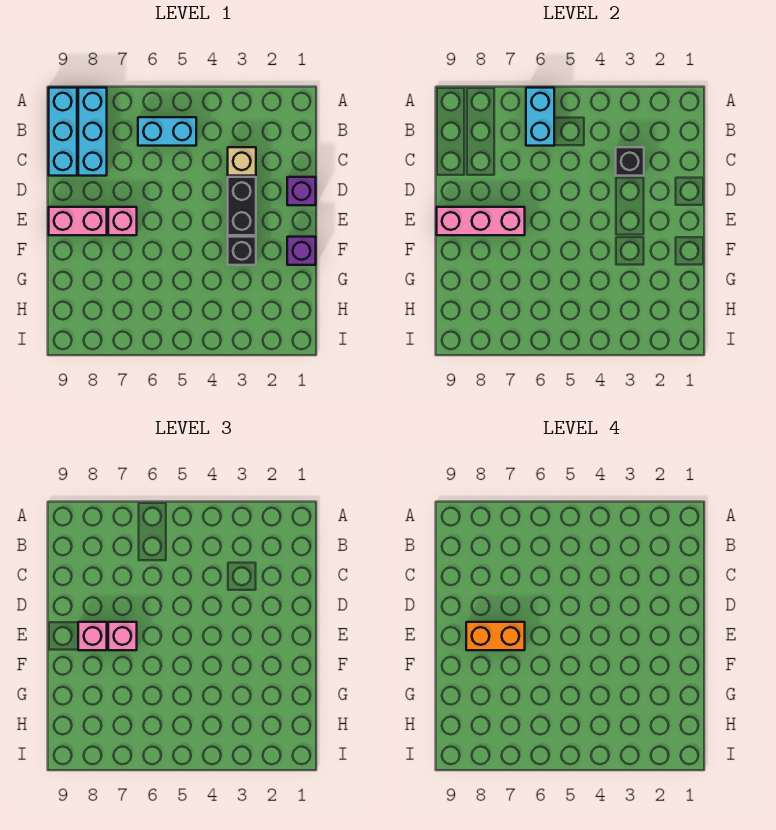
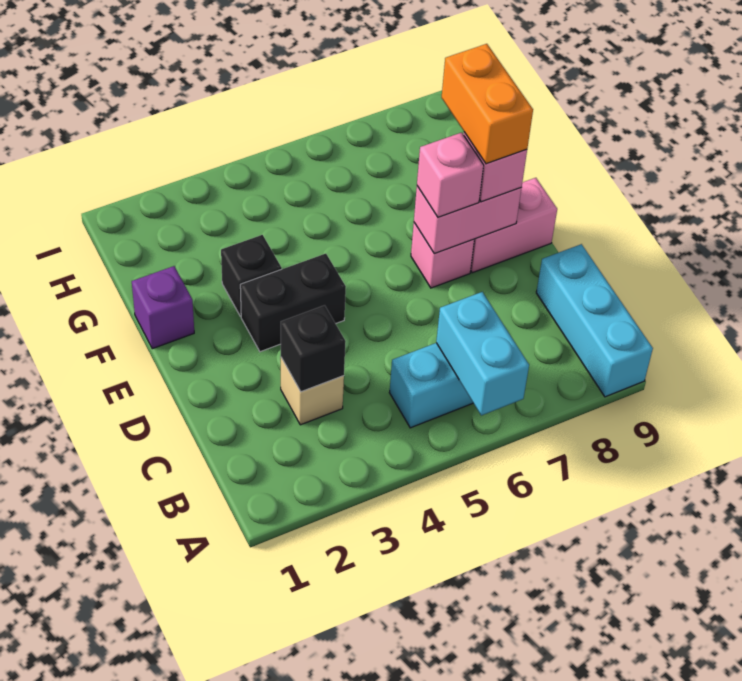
cyan brick A8:C8 level 1 -> none
purple brick D1 level 1 -> none
black brick D3:E3 level 1 -> black brick E3:E4 level 1
pink brick E7:E9 level 2 -> pink brick E7:E8 level 2
orange brick E7:E8 level 4 -> orange brick E8:F8 level 4

